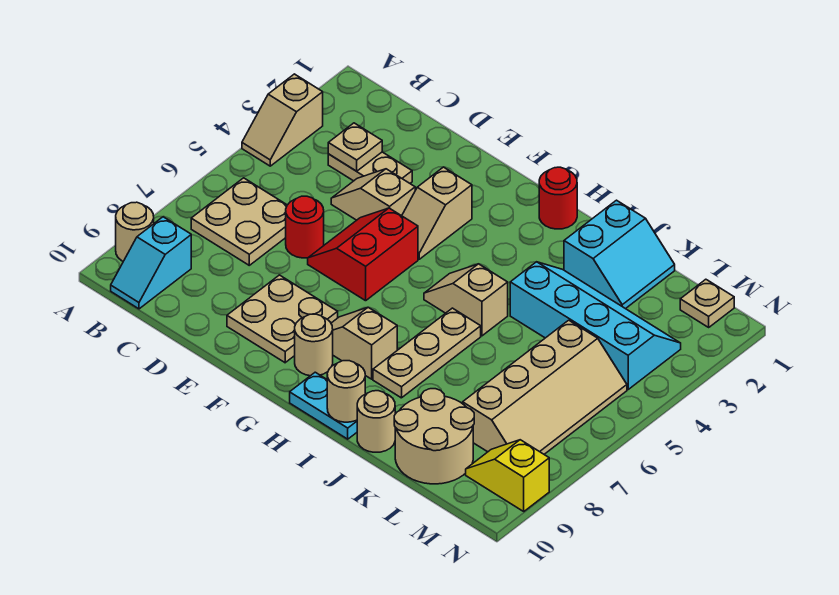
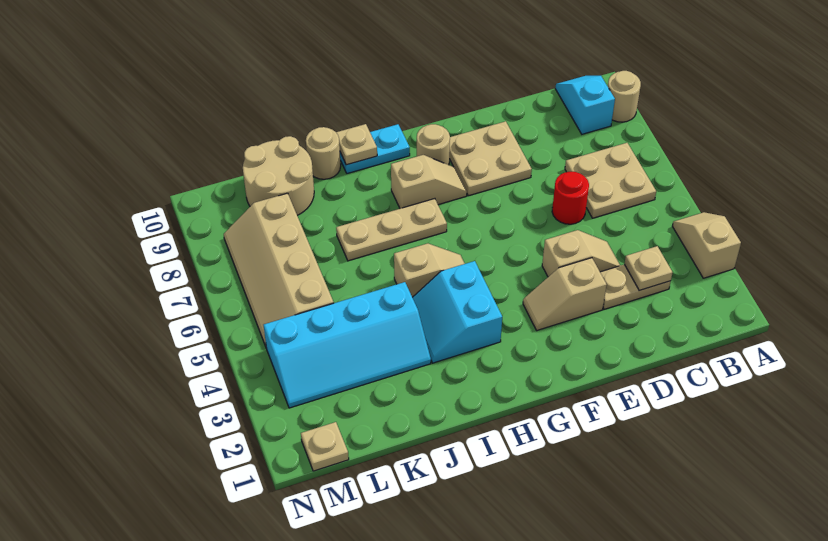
red slope E5:F6 level 1 top F -> none
tan slope F3:F4 level 1 top 3 -> tan slope E3:F3 level 1 top E
red round brick H1 level 1 -> none
tan plate I6:I8 level 1 -> tan plate H7:J7 level 1
tan round brick I10 level 2 -> tan plate I10 level 2
cyan slope J1:K2 level 1 top J -> cyan slope H3:I4 level 1 top H
yellow slope M9:N9 level 1 top N -> none

